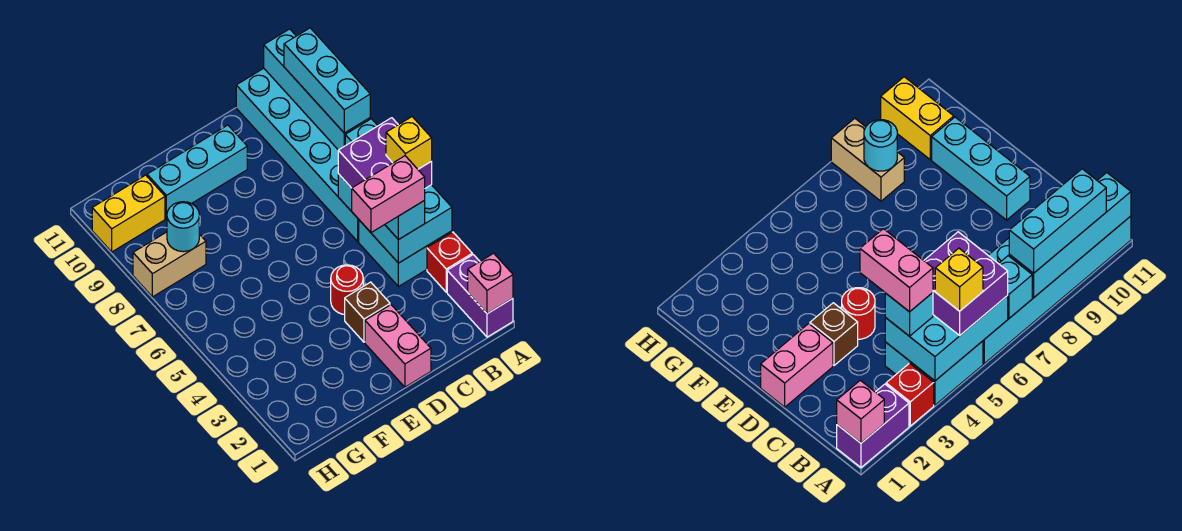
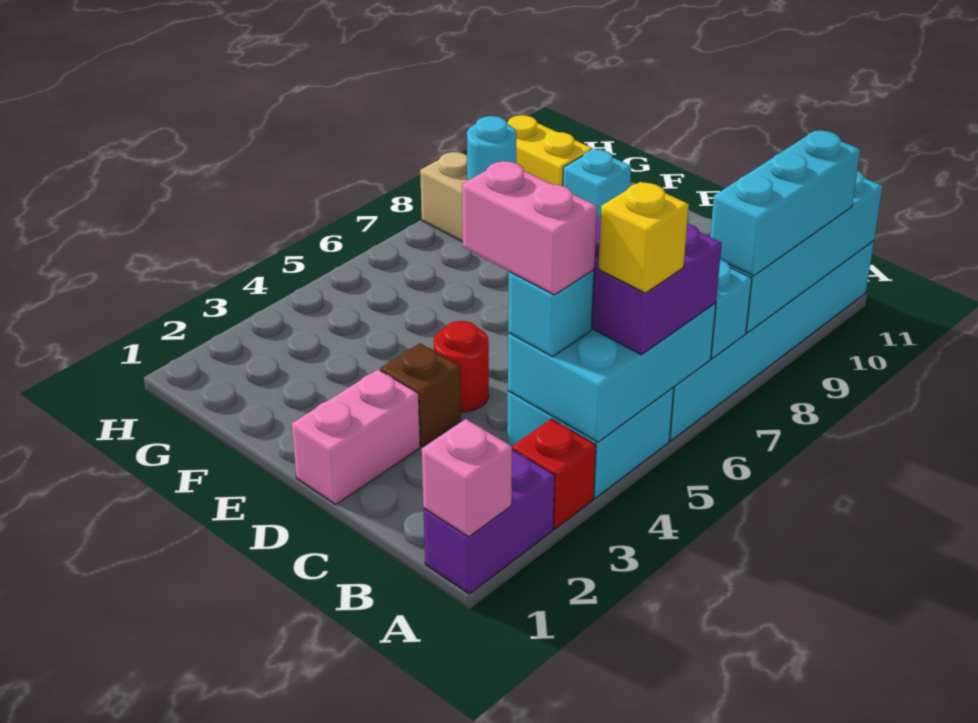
cyan brick D10:F10 level 1 -> cyan brick F10 level 1

